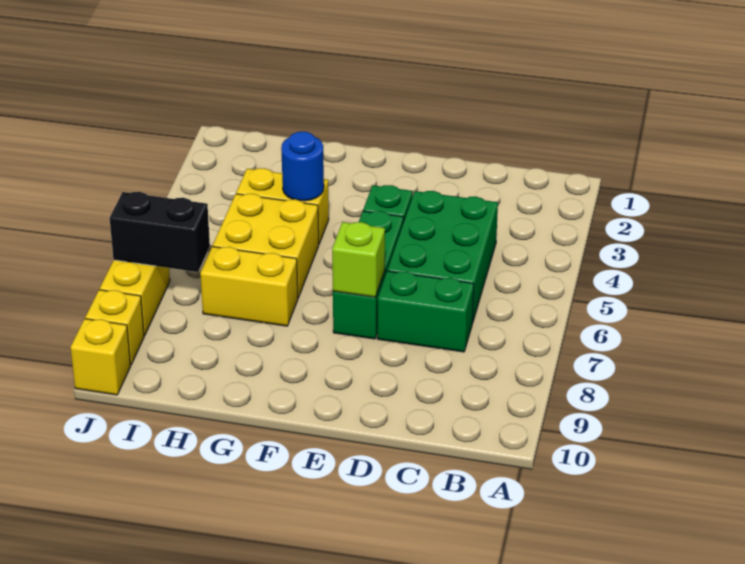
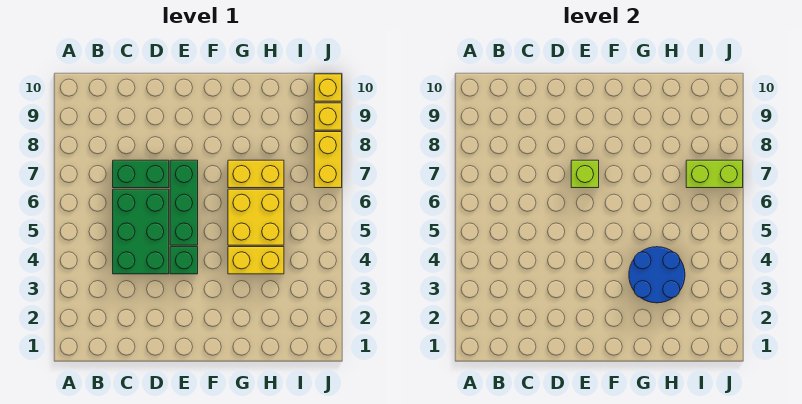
blue round brick G4 level 2 -> blue round brick G3:H4 level 2
black brick I7:J7 level 2 -> lime brick I7:J7 level 2

